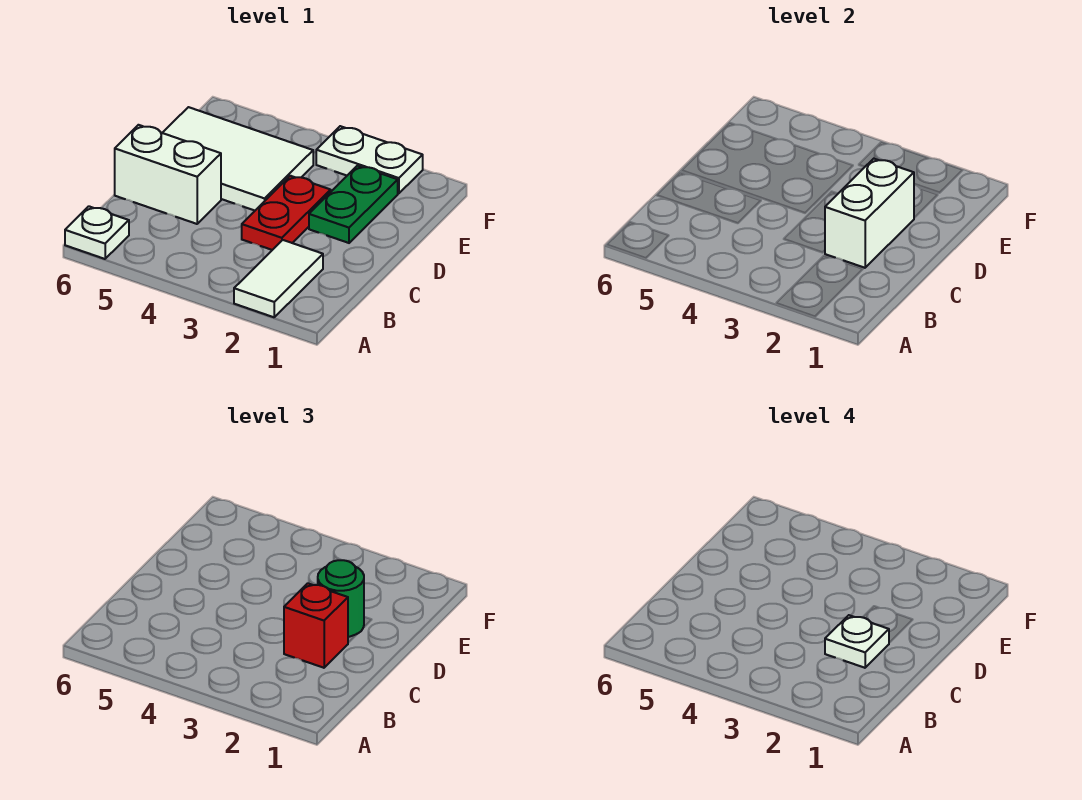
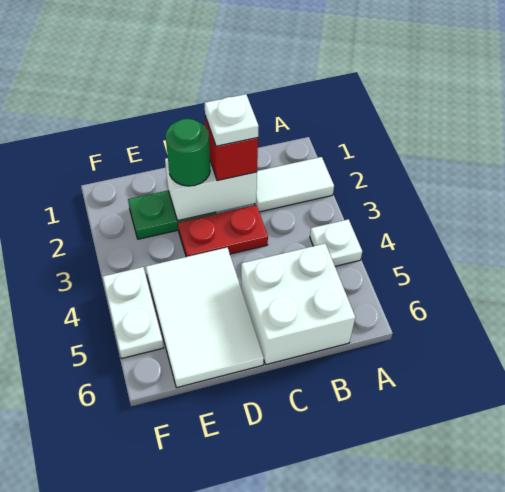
white plate A6 level 1 -> white plate A4 level 1
white brick C5:C6 level 1 -> white brick B5:C6 level 1
white plate F2:F3 level 1 -> white plate F4:F5 level 1

